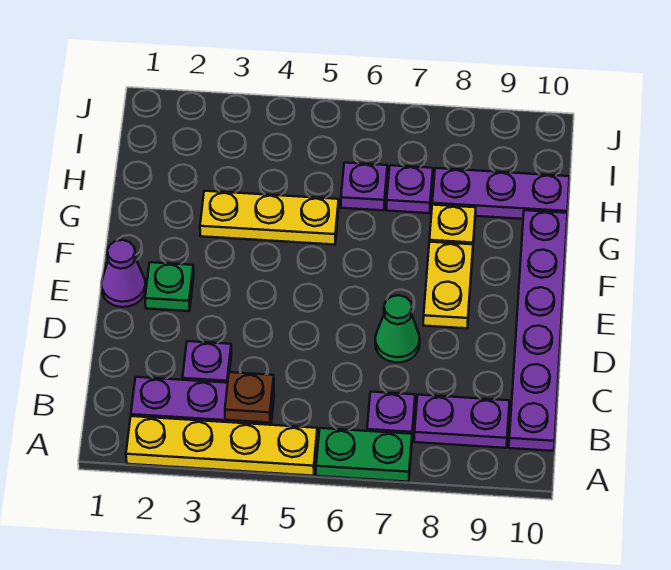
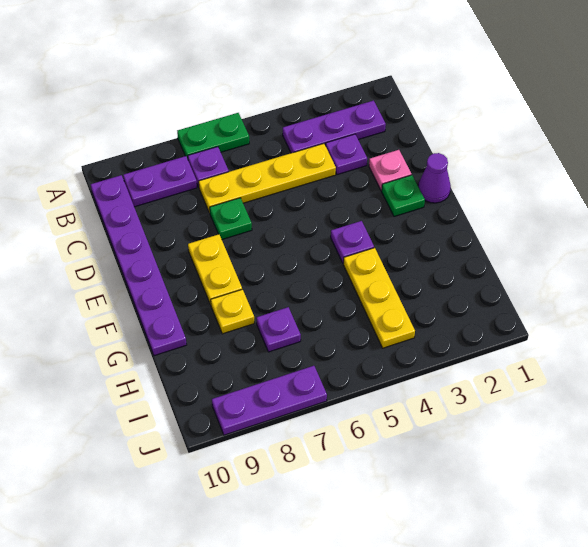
yellow plate A2:A5 level 1 -> yellow plate C4:C7 level 1
brown plate B4 level 2 -> none
none -> pink plate D2 level 1
green cone D7 level 1 -> green plate D7 level 1
yellow plate G3:G5 level 1 -> yellow plate G4:I4 level 1
purple plate H6 level 1 -> purple plate F4 level 1
purple plate H8:H10 level 1 -> purple plate J7:J9 level 1

